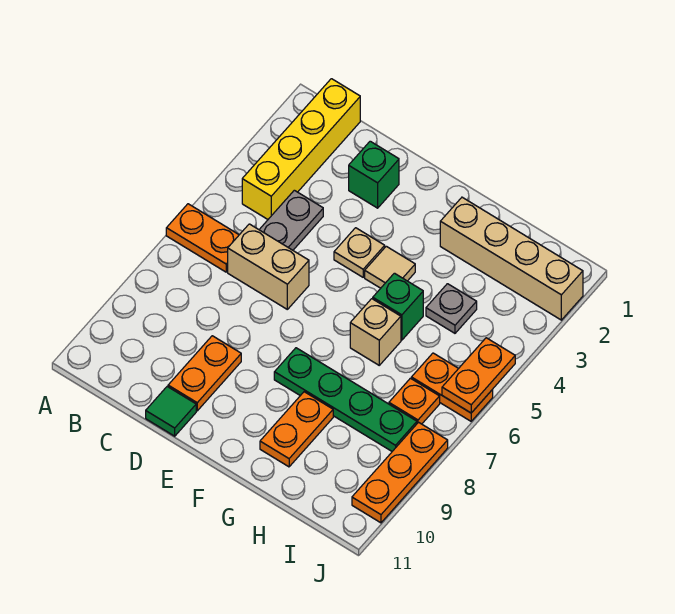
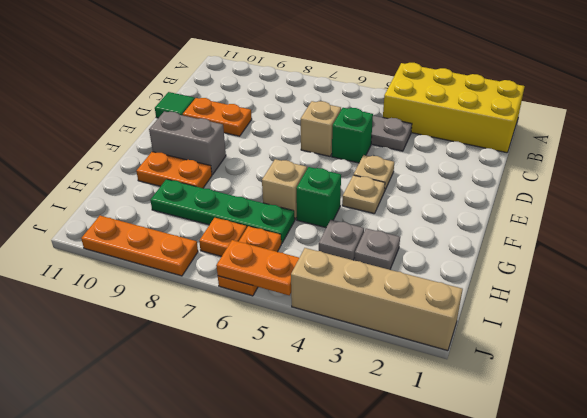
orange plate A6:B6 level 1 -> none
yellow brick B1:B4 level 1 -> yellow brick A1:B4 level 1
tan brick C6:D6 level 1 -> tan brick D6 level 1
green brick D2 level 1 -> green brick D5 level 1
tan tile F4 level 1 -> tan plate F4 level 1
green plate F8:I8 level 1 -> green plate H6:H9 level 1
none -> grey brick F9:F10 level 1
tan brick G2:J2 level 1 -> tan brick J1:J4 level 1
none -> grey plate H3 level 1

